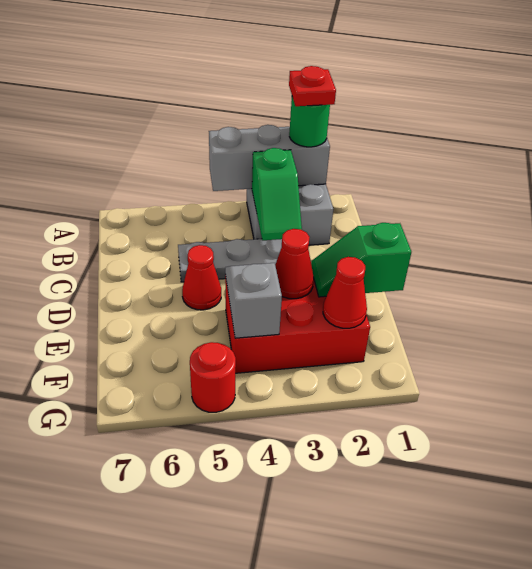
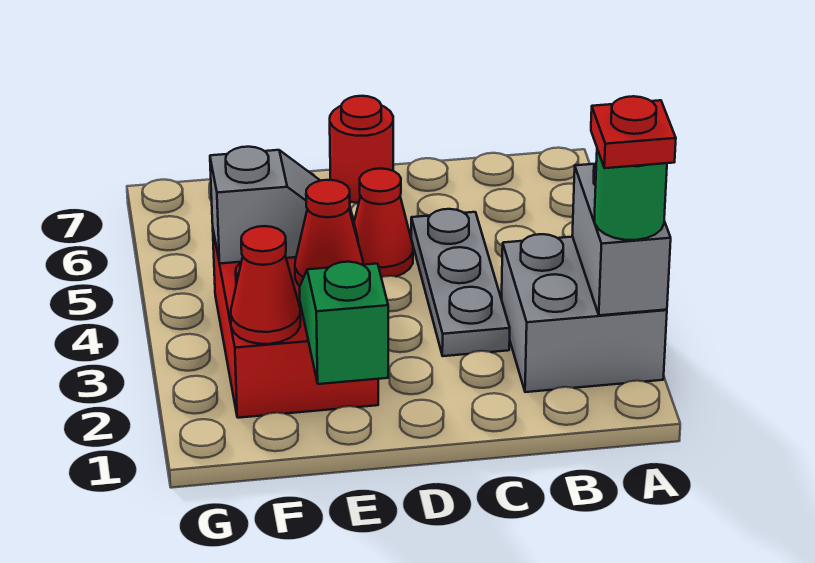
grey brick A2:A4 level 2 -> grey brick A2:A3 level 2
green slope B3:C3 level 2 top B -> none
red round brick G5 level 1 -> red round brick D7 level 1

